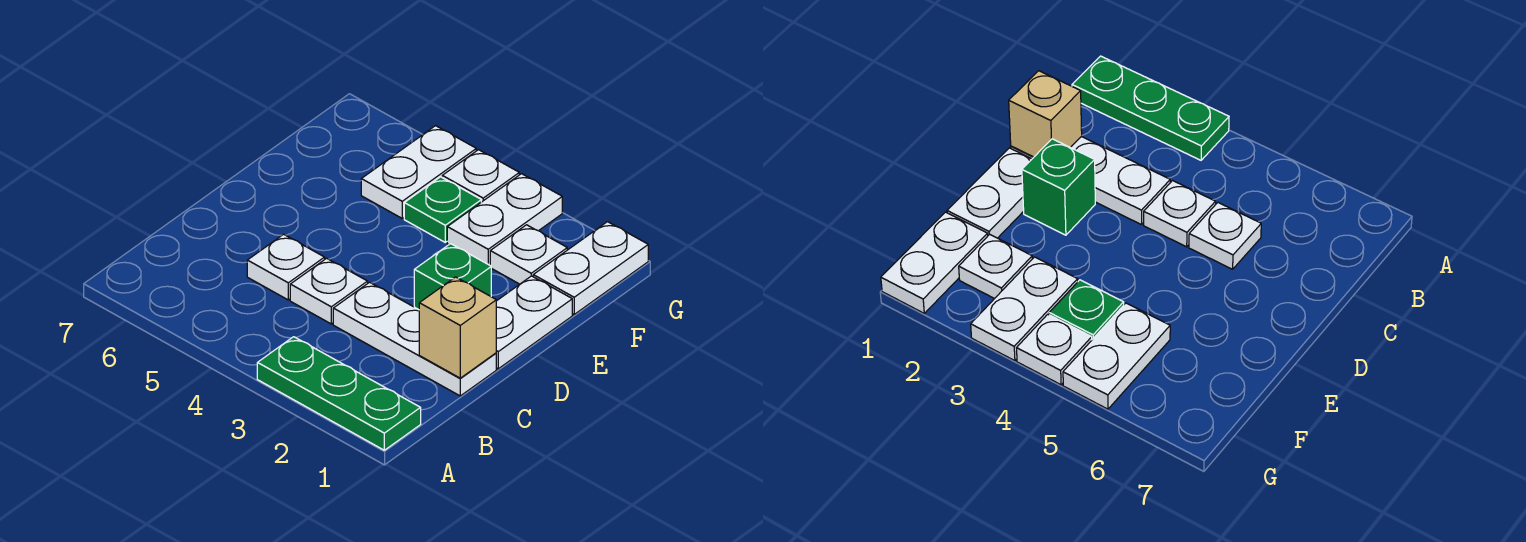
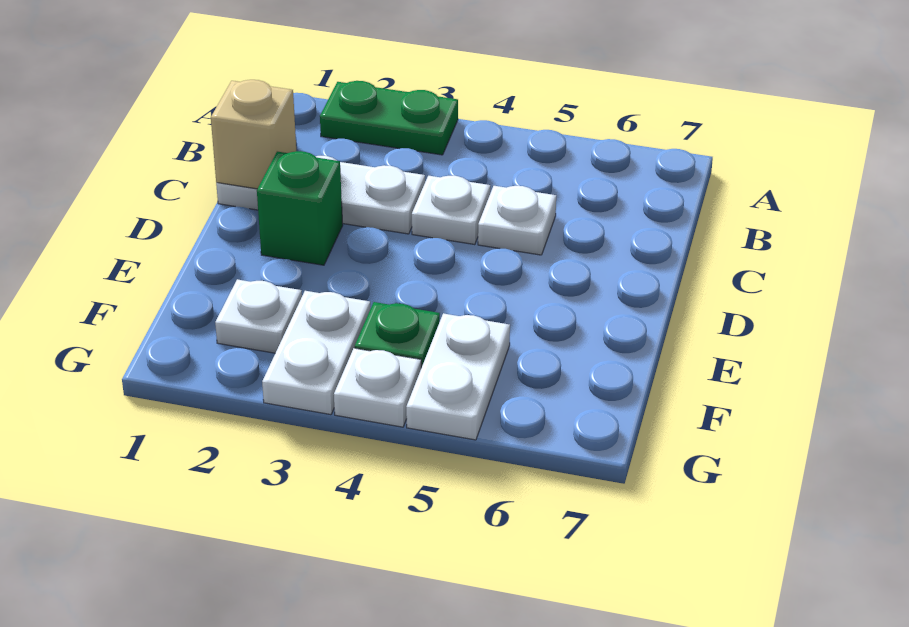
green plate A1:A3 level 1 -> green plate A2:A3 level 1
white plate D1:E1 level 1 -> none
white plate F1:G1 level 1 -> none

